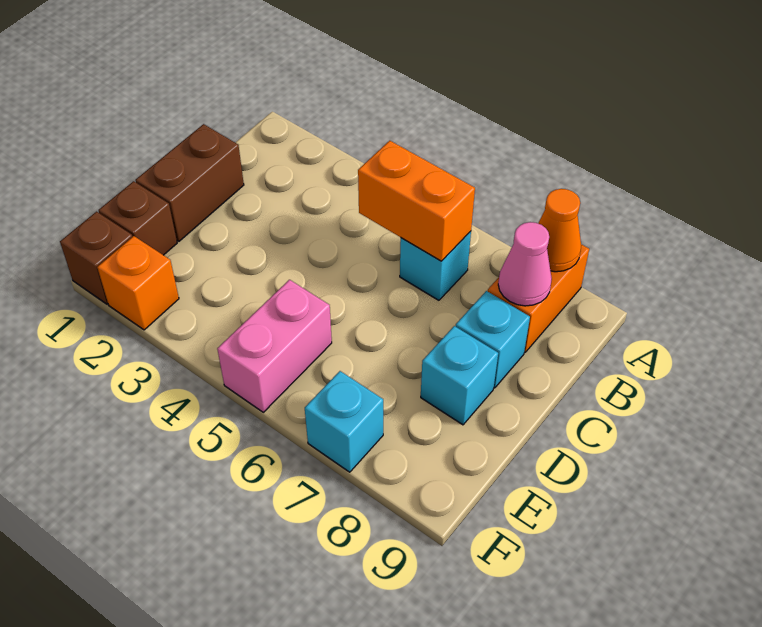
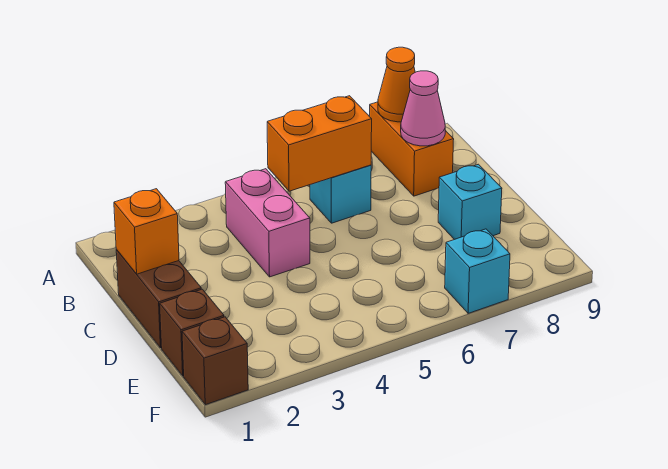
cyan brick C8 level 1 -> none
pink brick E5:F5 level 1 -> pink brick B4:C4 level 1
orange brick F2 level 1 -> orange brick C1 level 2

